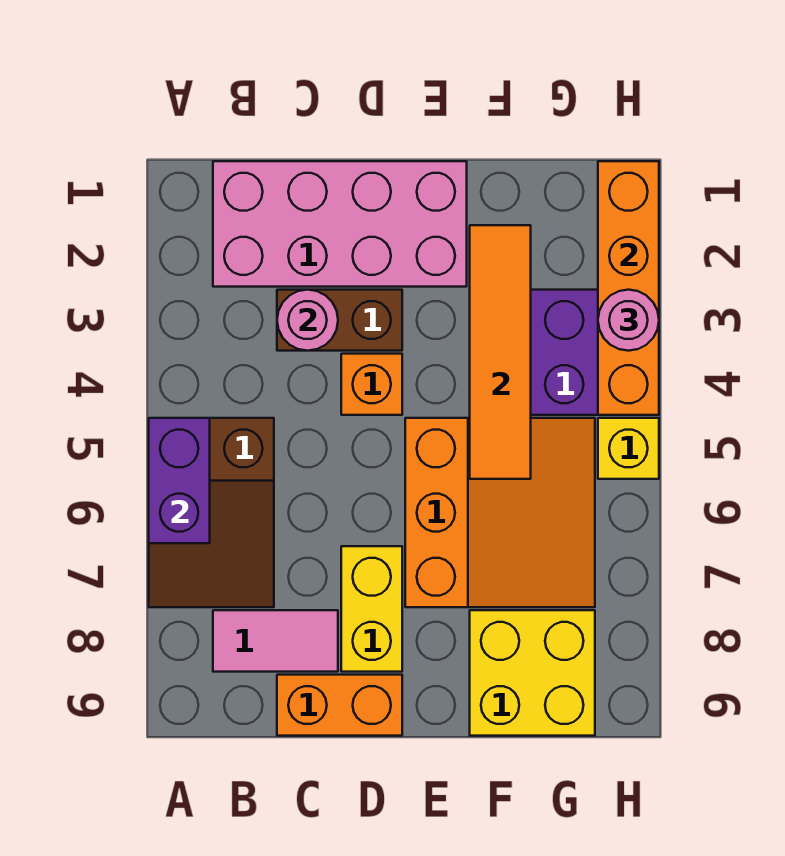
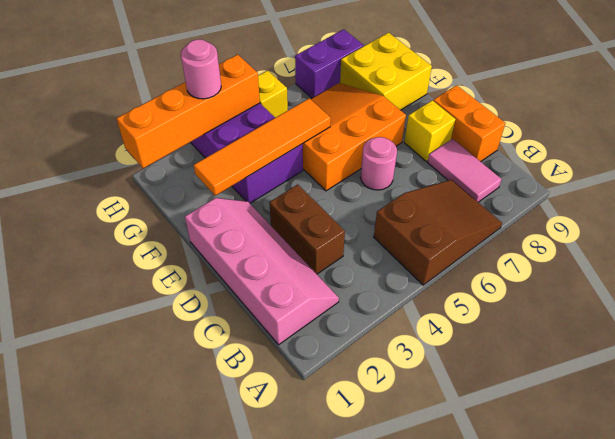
purple brick A5:A6 level 2 -> purple brick H7:H8 level 1
pink brick B1:E2 level 1 -> pink slope B1:E2 level 1 top 1
pink round brick C3 level 2 -> pink round brick D6 level 1
orange brick D4 level 1 -> none
yellow brick D7:D8 level 1 -> yellow brick D8 level 1

